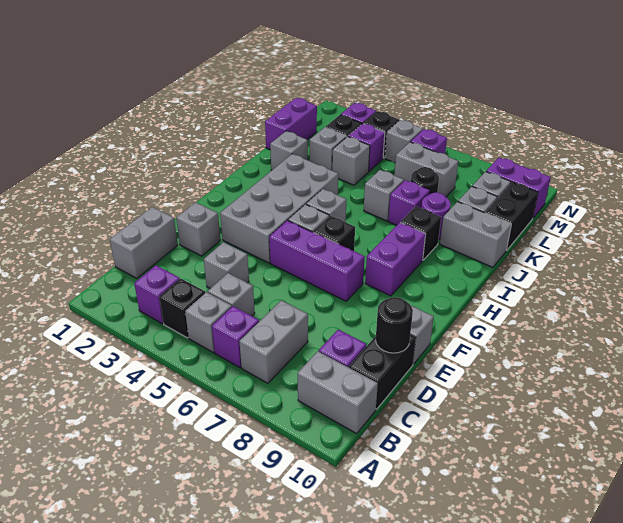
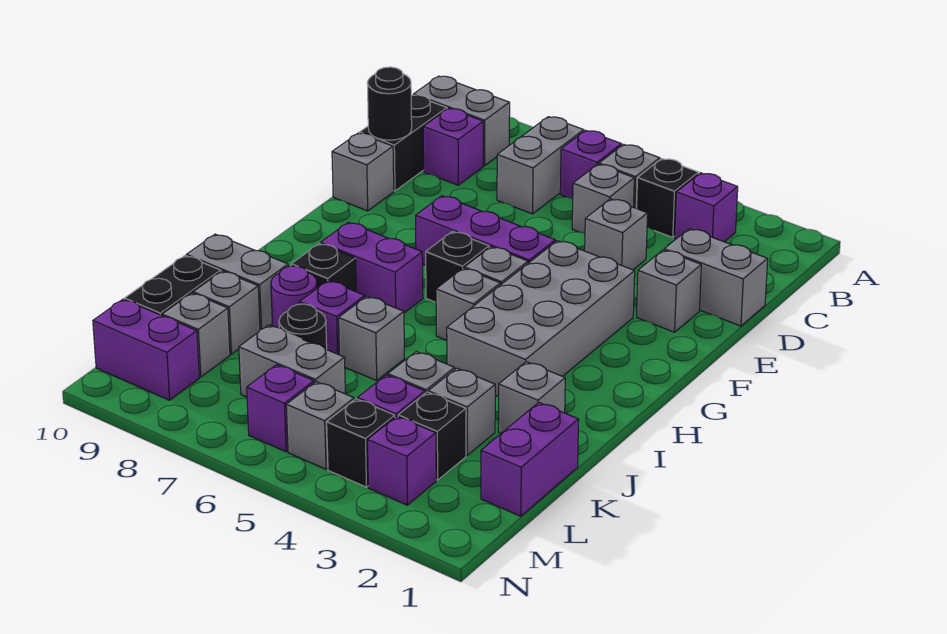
grey brick C1:D1 level 1 -> grey brick D1:D2 level 1
purple brick G8:H8 level 1 -> purple brick H7:H8 level 1

